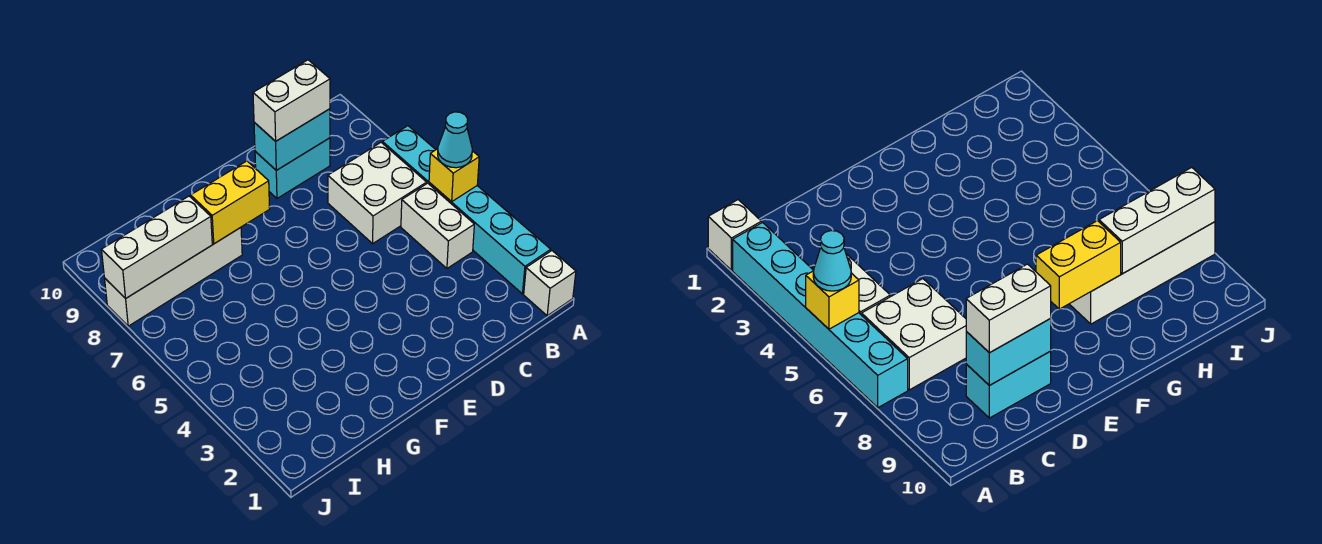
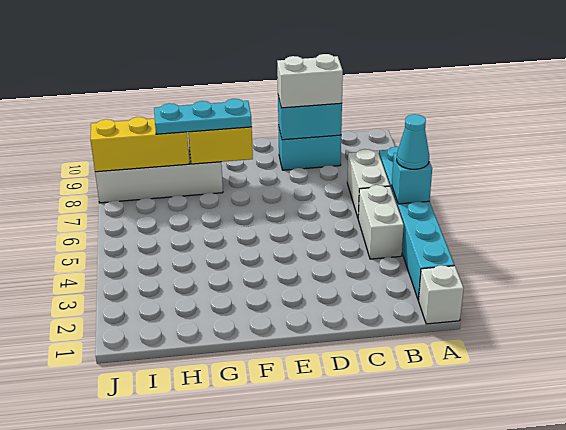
yellow brick A5 level 2 -> cyan brick A5 level 2
white brick B6:C7 level 1 -> white brick B6:B7 level 1
none -> cyan plate F8:H8 level 3
white brick H8:J8 level 2 -> yellow brick H8:J8 level 2

